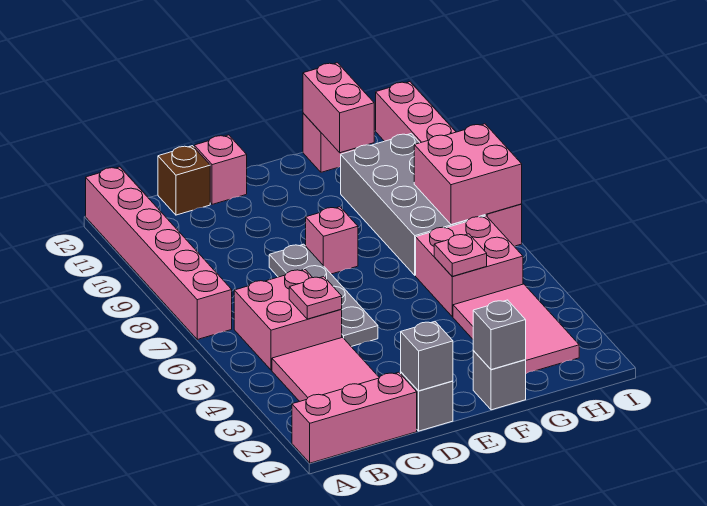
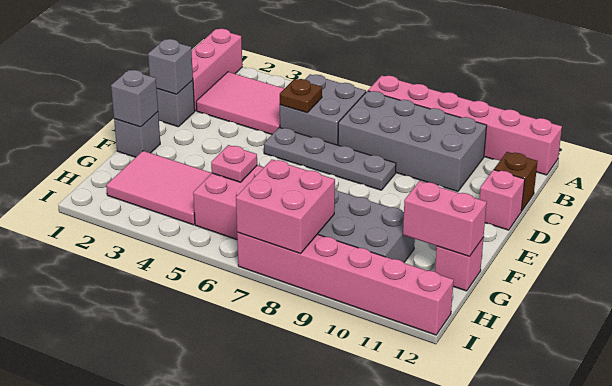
pink brick B5:C6 level 1 -> grey brick B5:C6 level 1
none -> grey brick B7:C10 level 1
pink plate C5 level 2 -> brown plate C5 level 2
pink brick E8 level 1 -> none

